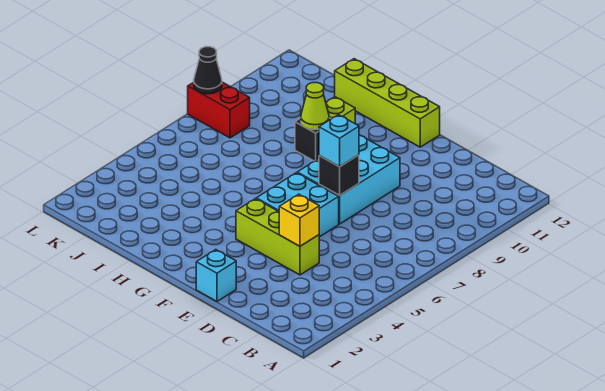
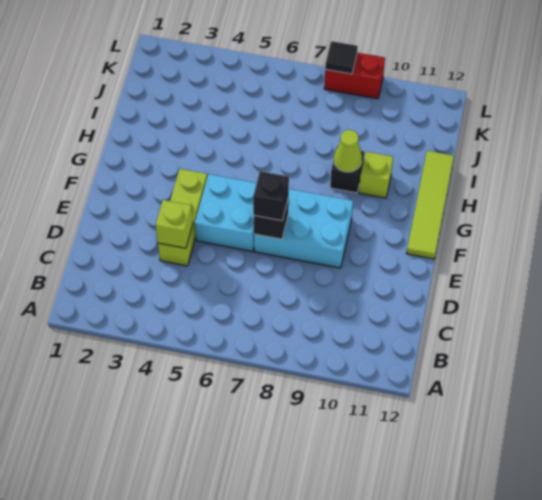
yellow brick D4 level 2 -> lime brick D4 level 2
cyan brick E1 level 1 -> none
cyan brick E7 level 3 -> black brick E7 level 3
lime brick F12:I12 level 1 -> lime tile F12:I12 level 1
red brick K8:L8 level 1 -> red brick L8:L9 level 1
black cone L8 level 2 -> black tile L8 level 2

